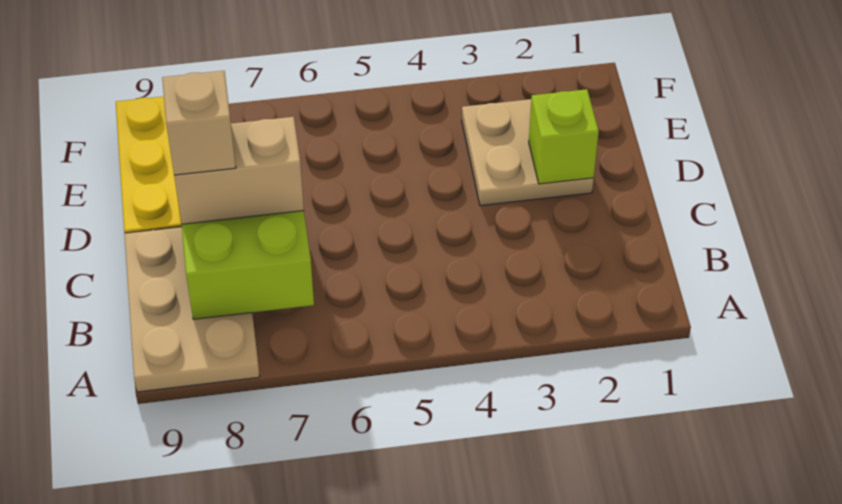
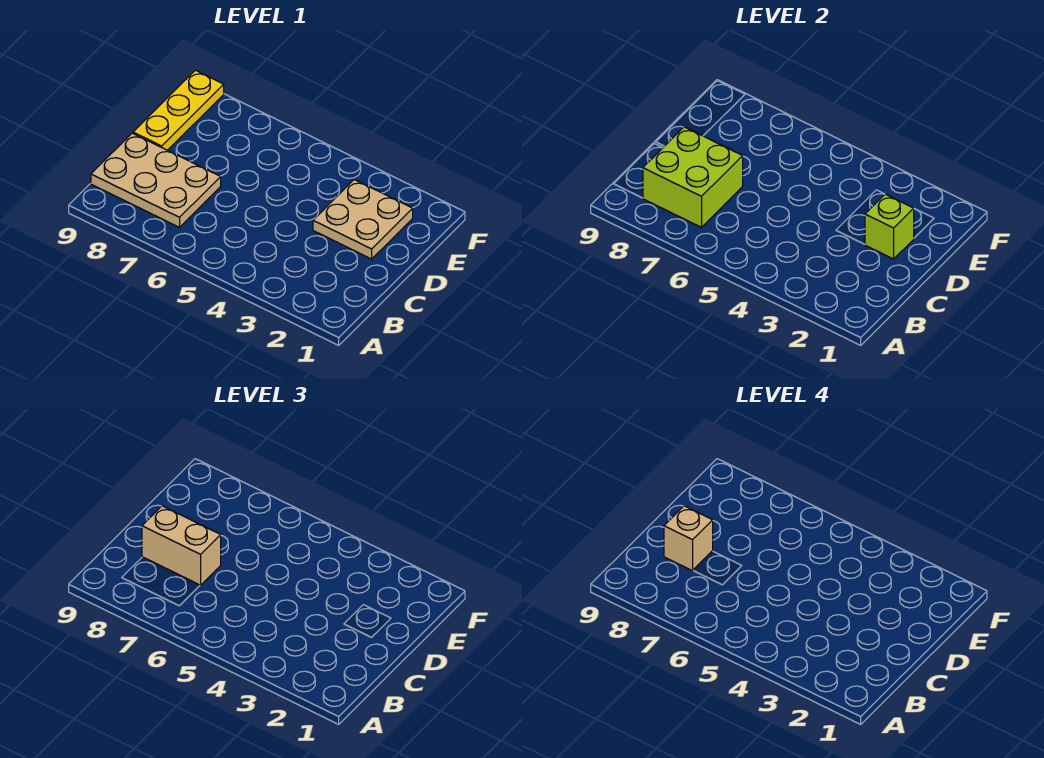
tan plate A8:C9 level 1 -> tan plate B7:C9 level 1

